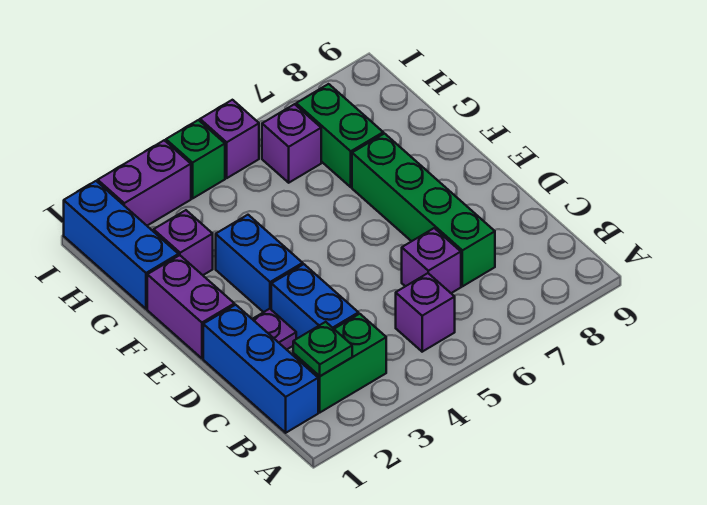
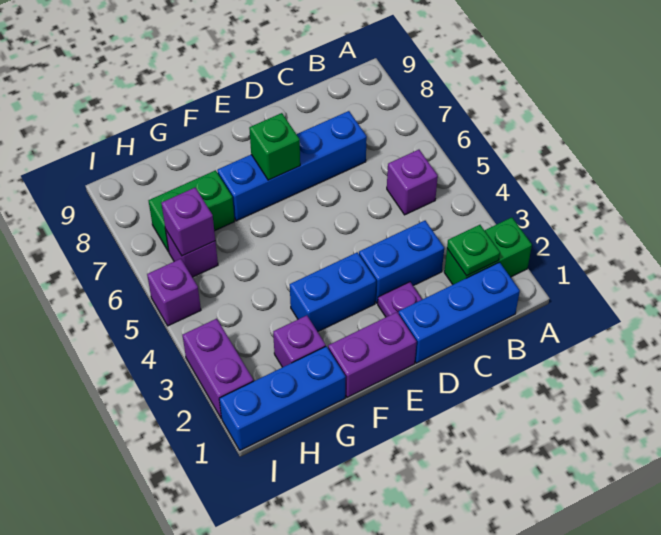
green brick B2:B3 level 1 -> green brick A2:B2 level 1
purple brick C6 level 1 -> purple brick H6 level 2
green brick C7:F7 level 1 -> blue brick C7:F7 level 1
green brick I4 level 1 -> green brick E7 level 2

